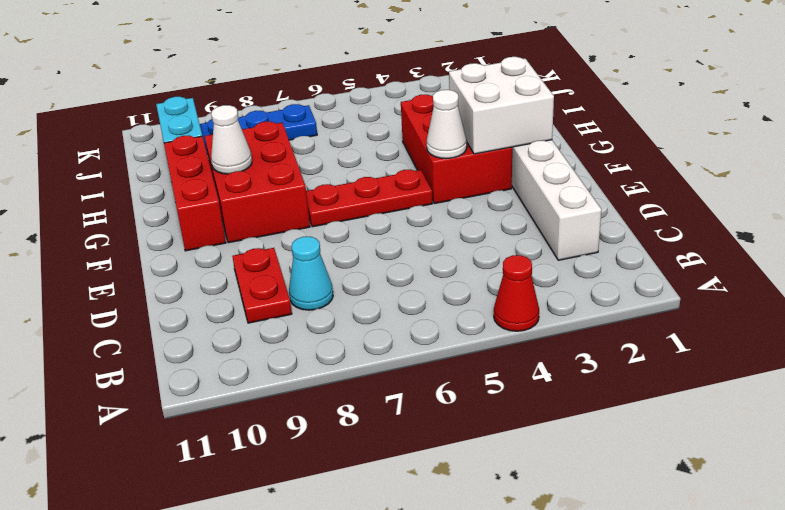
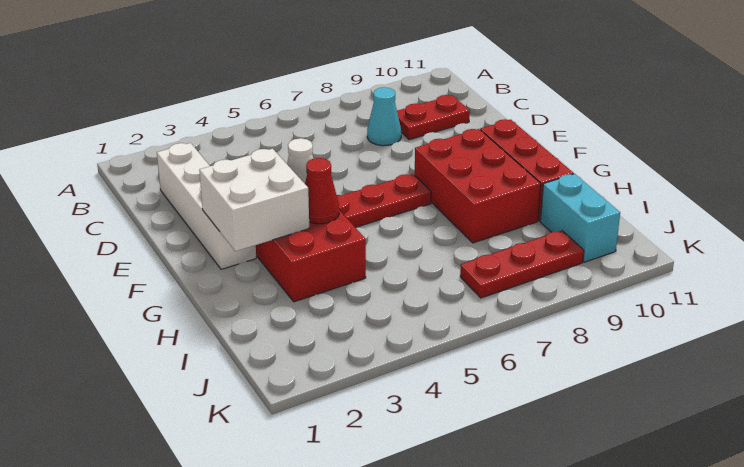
red cone A4 level 1 -> red cone G4 level 2
red plate C9:D9 level 1 -> red plate C9:C10 level 1
white cone G9 level 2 -> none
blue plate J7:J9 level 1 -> red plate J7:J9 level 1

